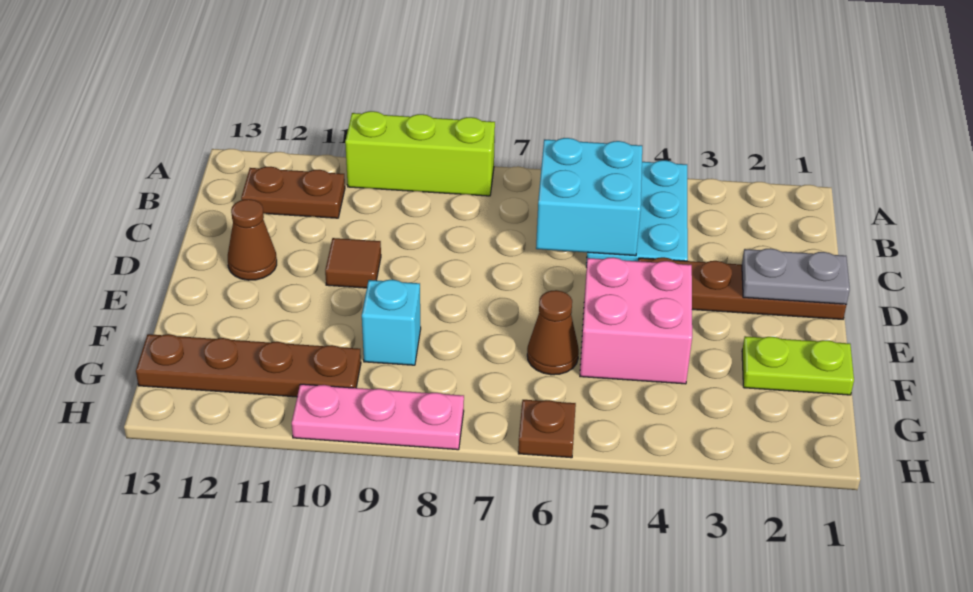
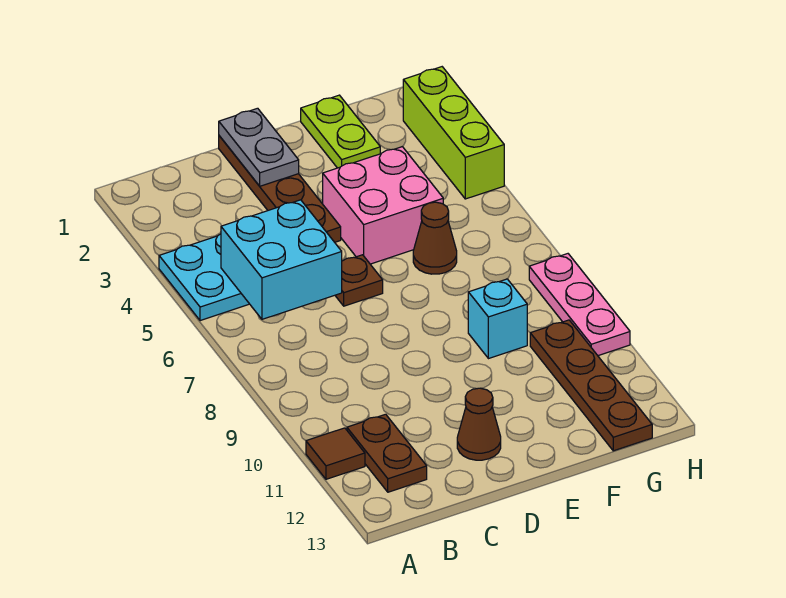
lime brick A8:A10 level 1 -> lime brick H2:H4 level 1
brown tile D10 level 1 -> brown tile A11 level 1
brown plate H6 level 1 -> brown plate D6 level 1

